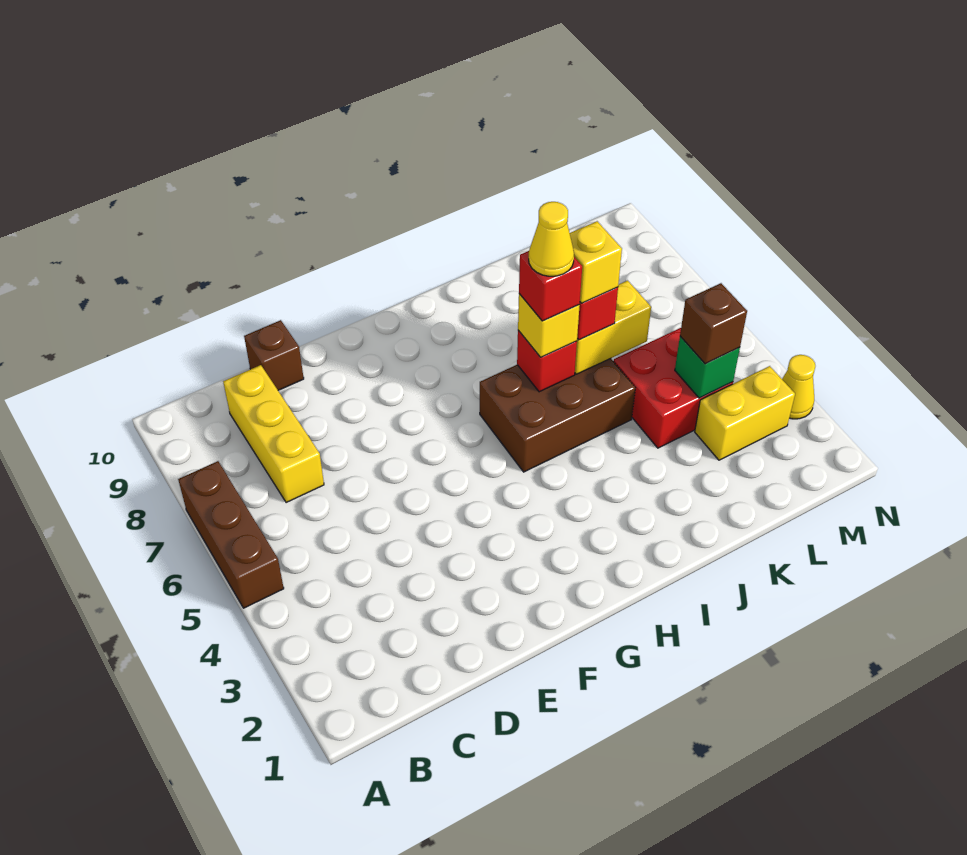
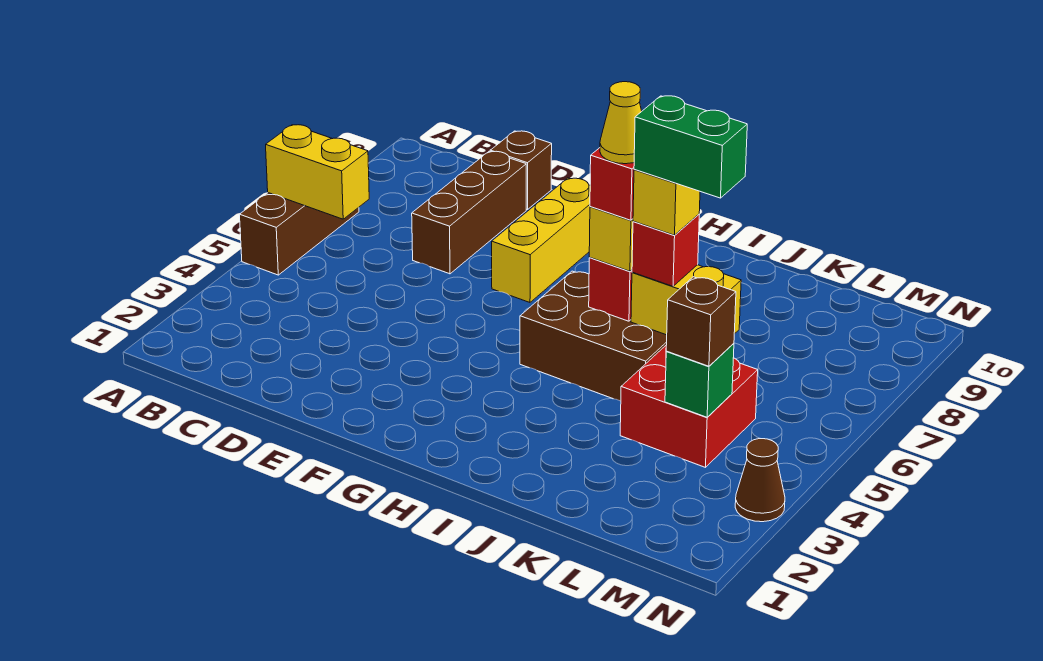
yellow brick C7:C9 level 1 -> yellow brick F7:F9 level 1
none -> brown brick D7:D9 level 1
none -> green brick J6:K6 level 5
yellow brick L3:M3 level 1 -> yellow brick A6:B6 level 2
yellow cone N3 level 1 -> brown cone N3 level 1

